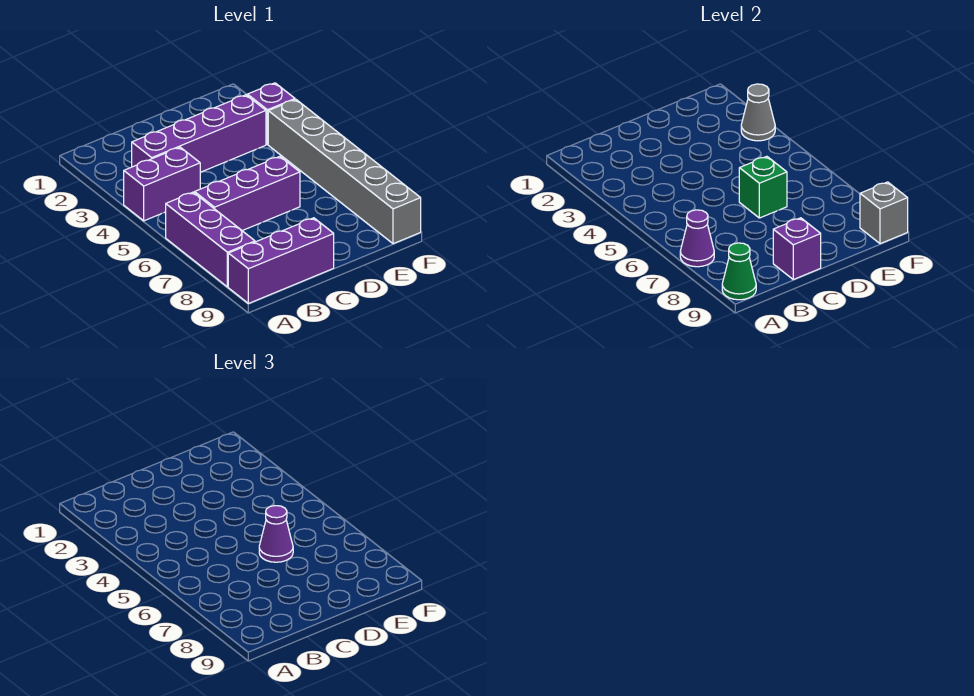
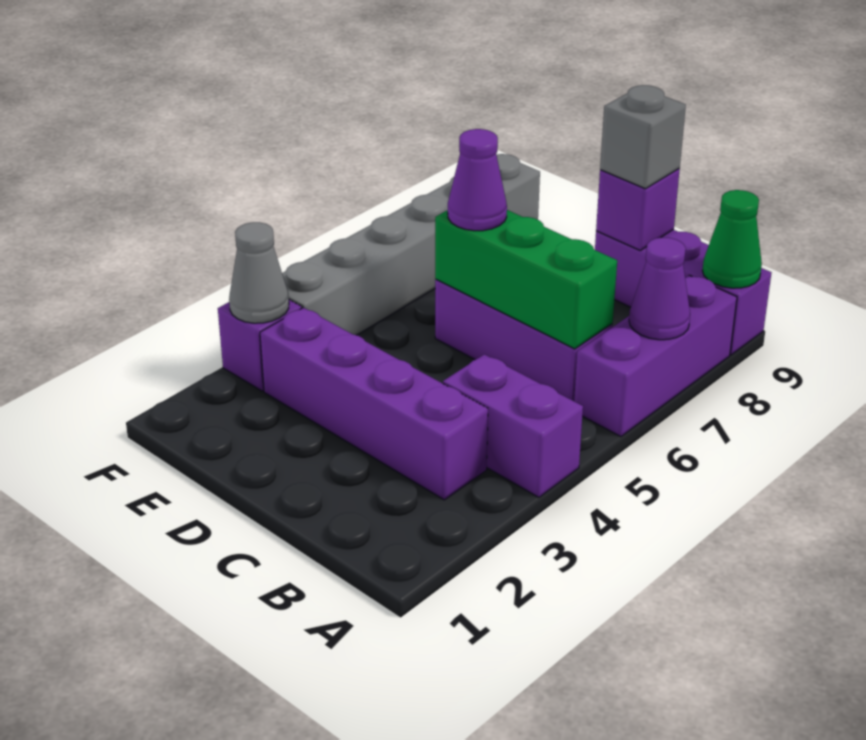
green brick D6 level 2 -> green brick B6:D6 level 2
grey brick F9 level 2 -> grey brick C9 level 3

